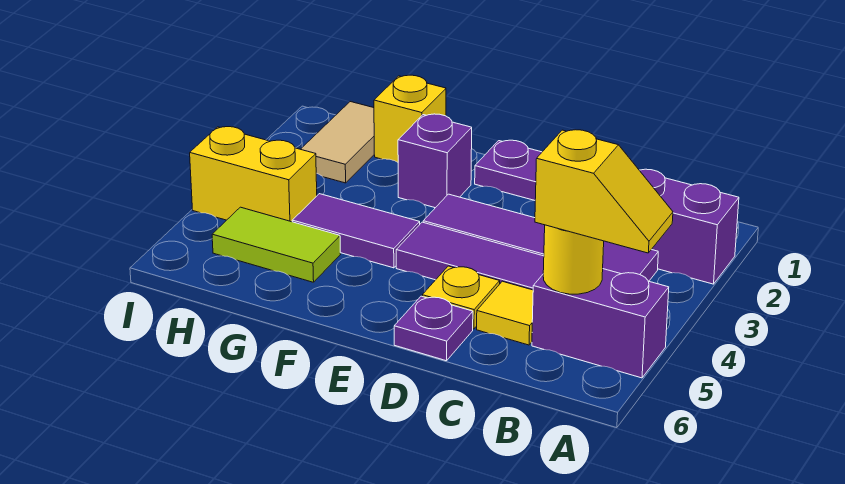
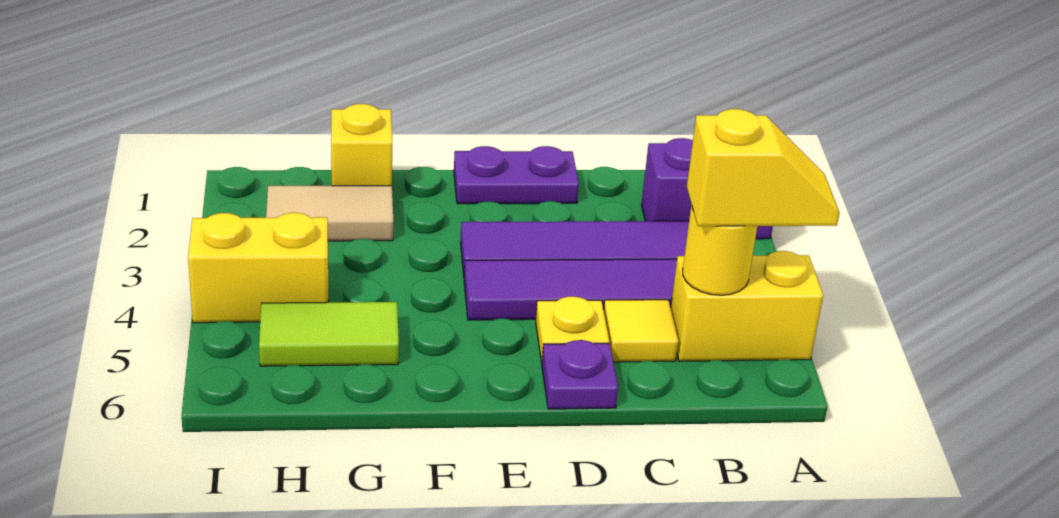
purple brick A5:B5 level 1 -> yellow brick A5:B5 level 1
purple brick F2 level 1 -> none
purple tile F4:G4 level 1 -> none
tan tile H1:H2 level 1 -> tan tile G2:H2 level 1

